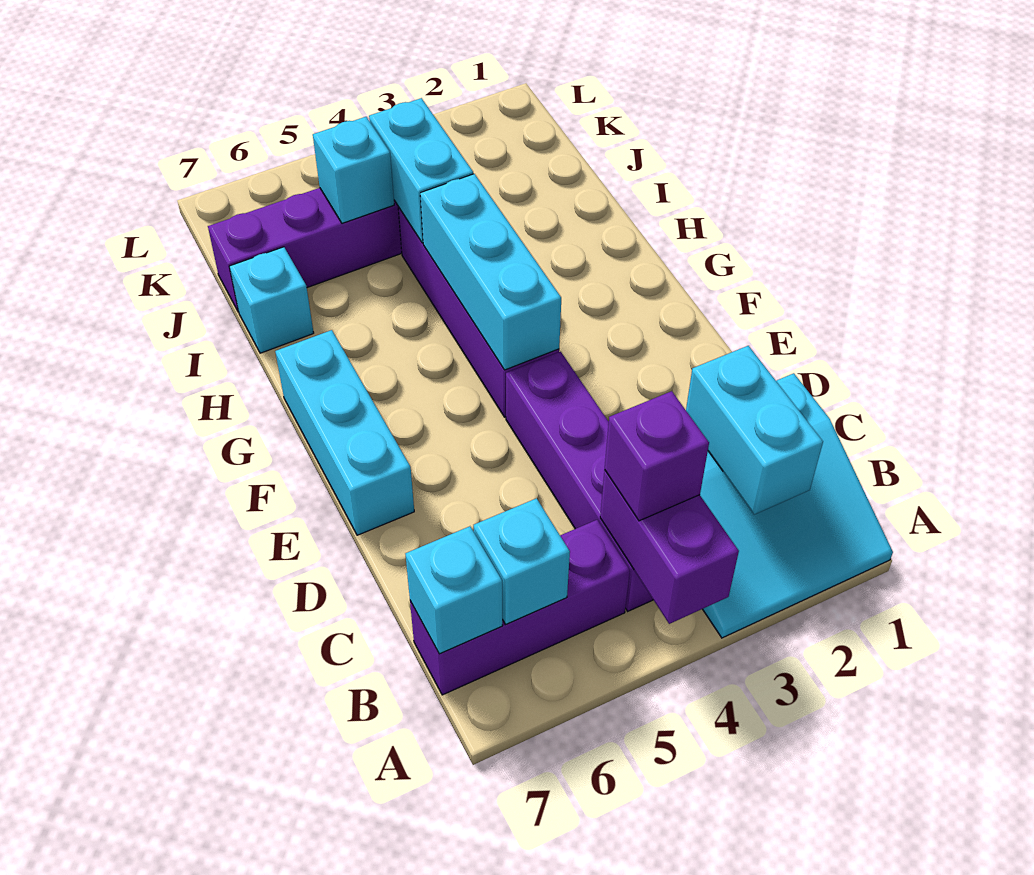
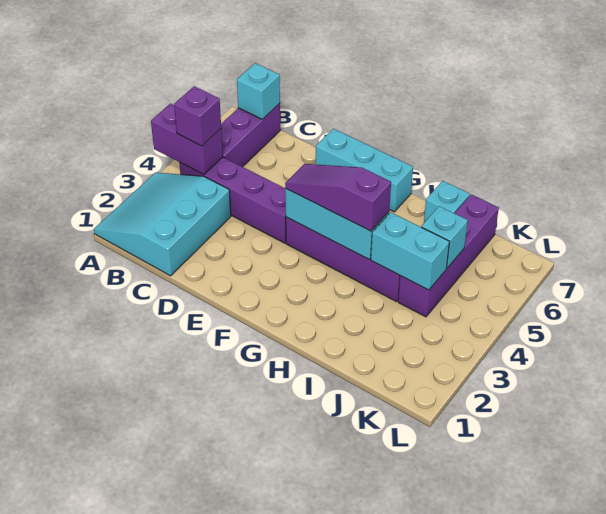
cyan brick B2:C2 level 2 -> none
cyan brick B6 level 2 -> none
none -> purple slope F4:H4 level 3 top H

